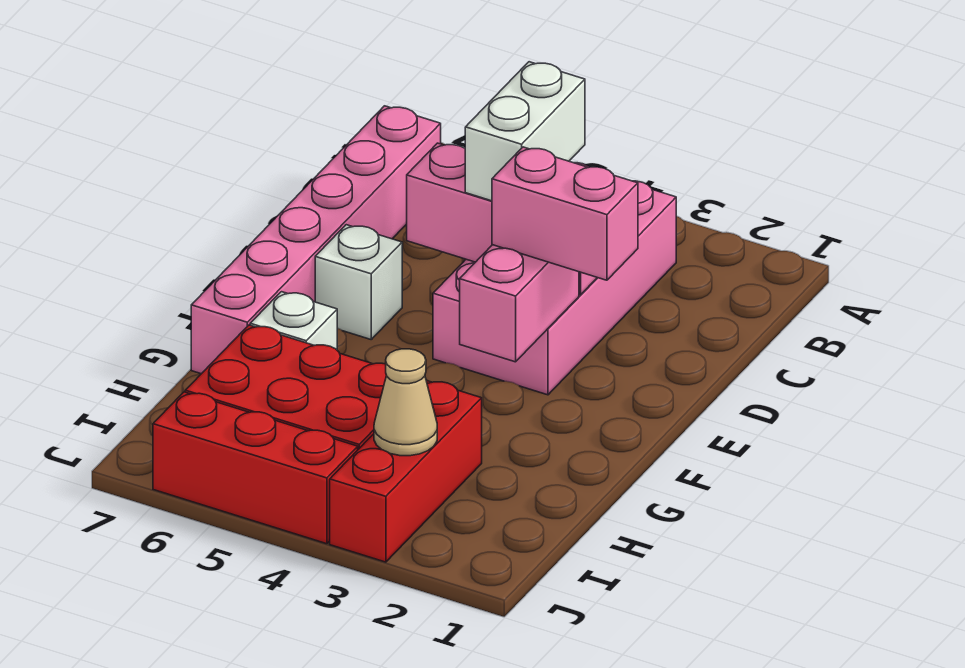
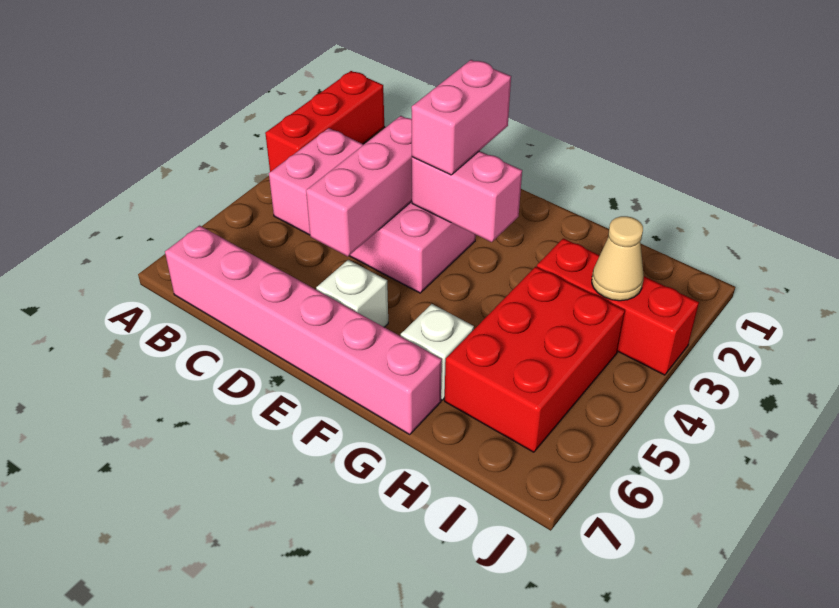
white brick C4:D4 level 3 -> none
red brick J4:J6 level 1 -> red brick A1:A3 level 1

